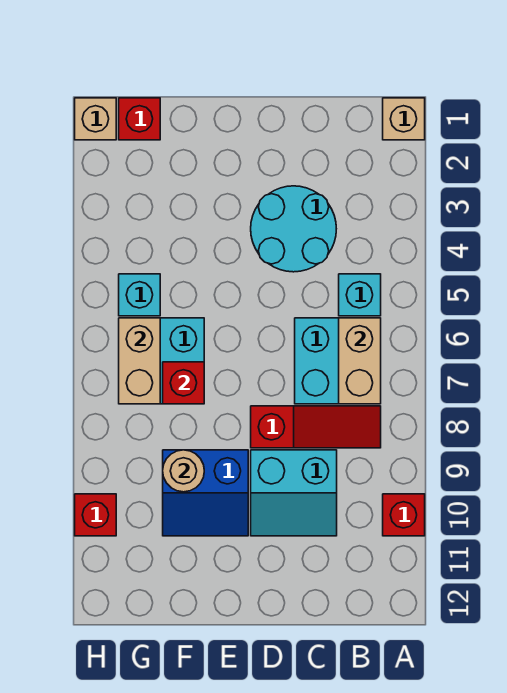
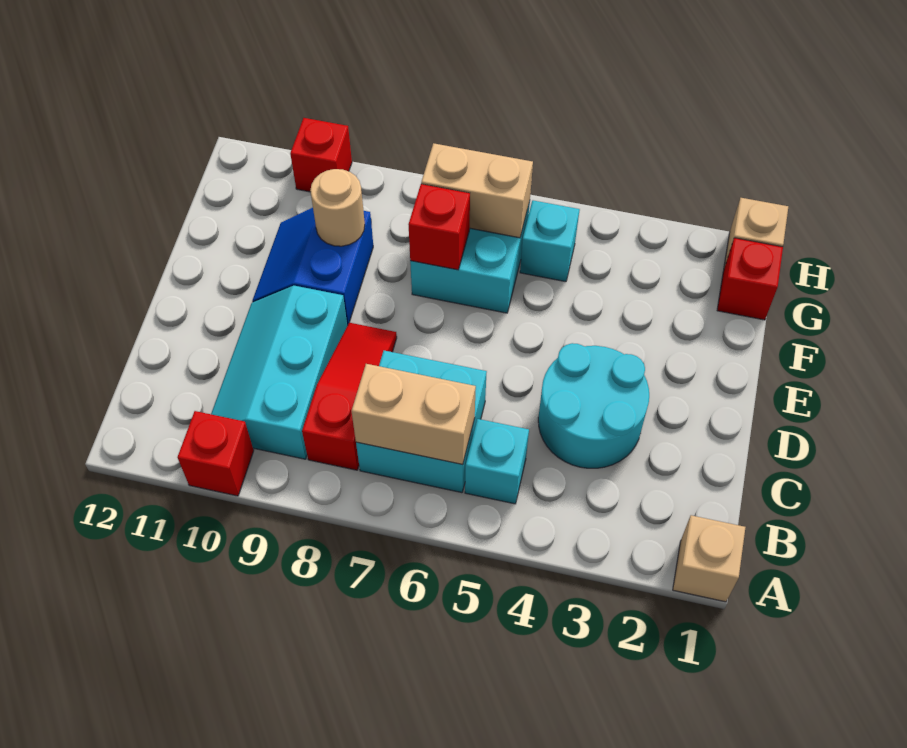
red slope B8:D8 level 1 top D -> red slope B8:D8 level 1 top B
cyan slope C9:D10 level 1 top 9 -> cyan slope B9:D10 level 1 top 9

